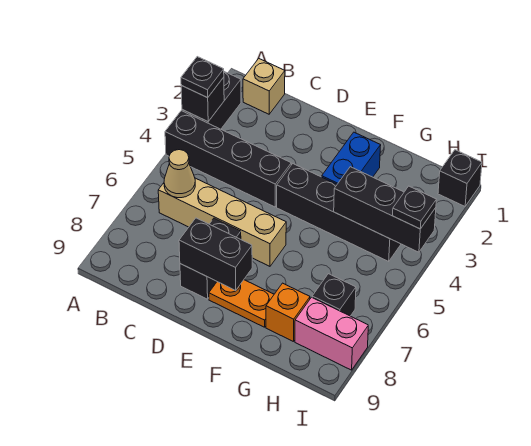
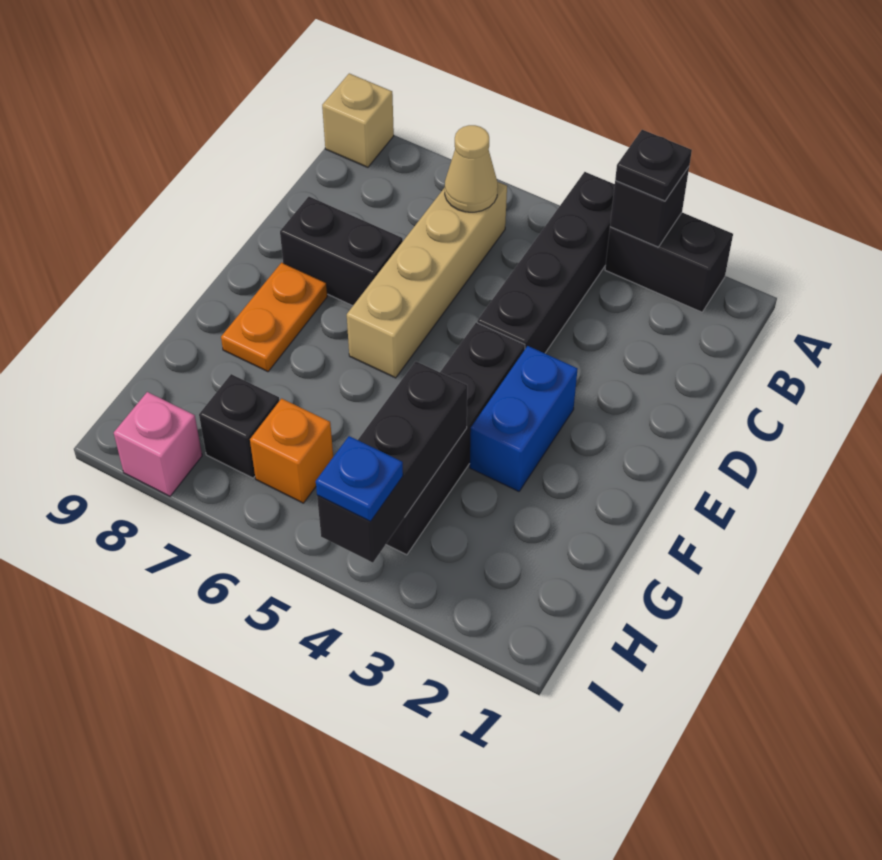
tan brick B1 level 1 -> tan brick A9 level 1
black brick D8:E8 level 2 -> none
blue brick F2:F3 level 1 -> blue brick E3:F3 level 1
orange brick G8 level 1 -> orange brick H6 level 1
pink brick H8:I8 level 1 -> pink brick I8 level 1
black brick I1 level 1 -> none
black plate I4 level 3 -> blue plate I4 level 3

